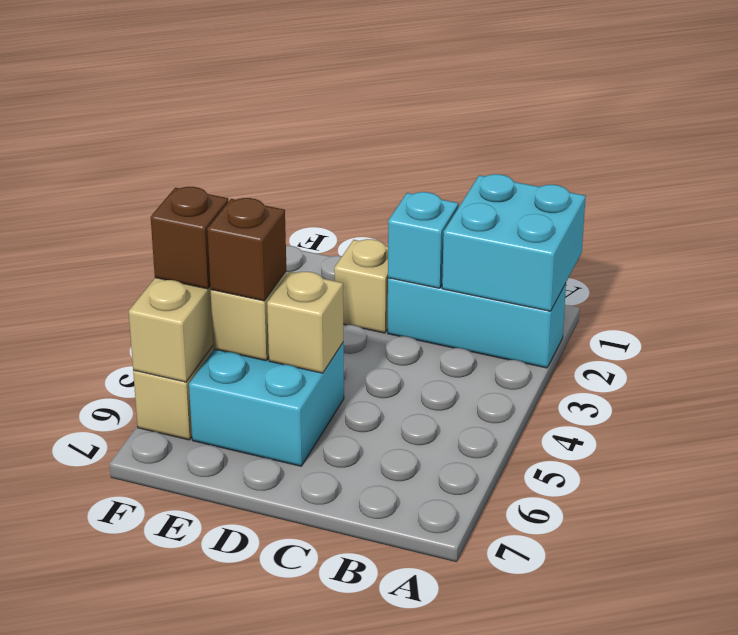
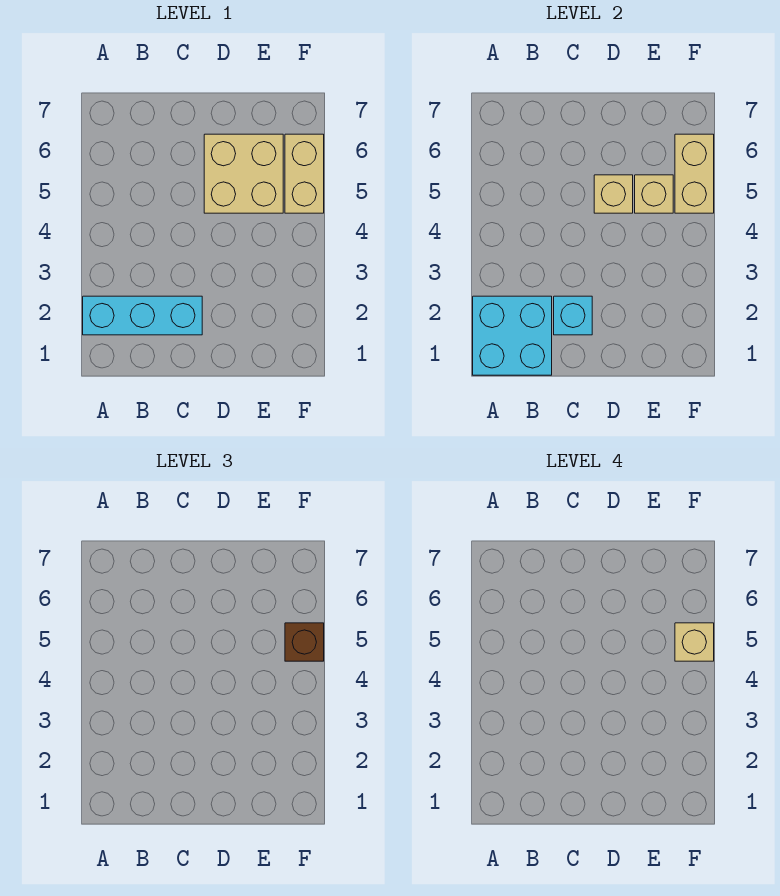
tan brick D2 level 1 -> tan brick F5 level 4
cyan brick D5:E6 level 1 -> tan brick D5:E6 level 1
brown brick E5 level 3 -> none

